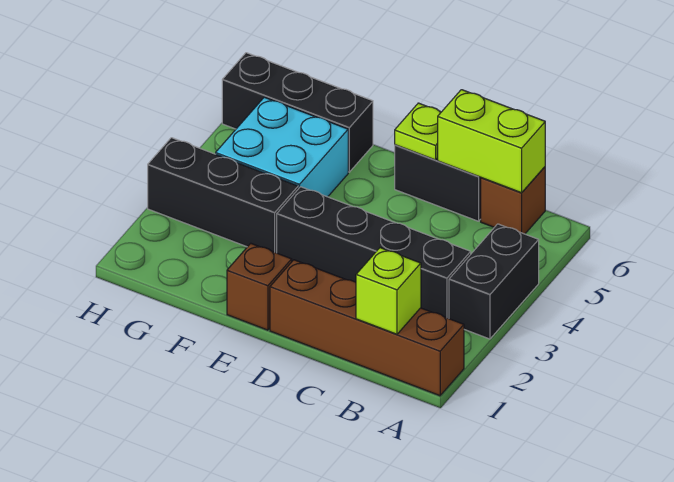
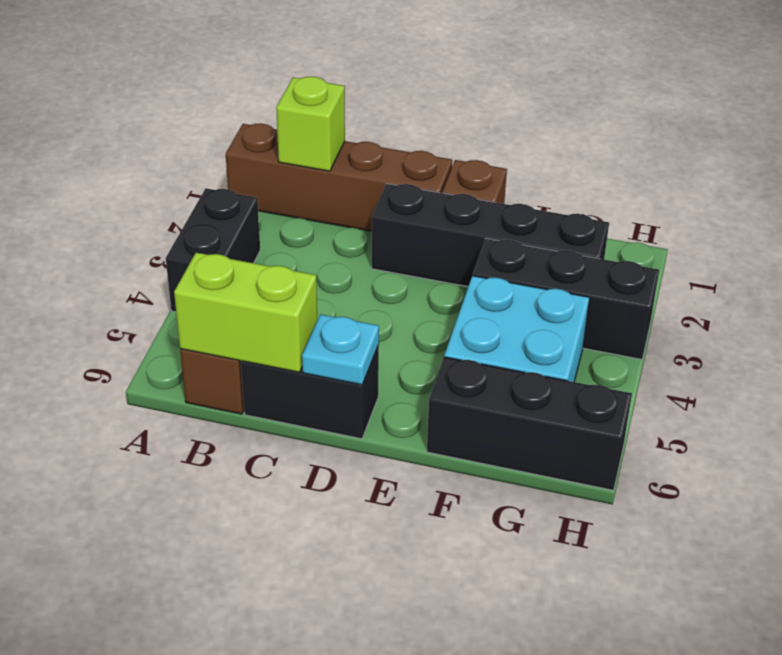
black brick B3:E3 level 1 -> black brick D2:G2 level 1
lime plate D6 level 2 -> cyan plate D6 level 2

